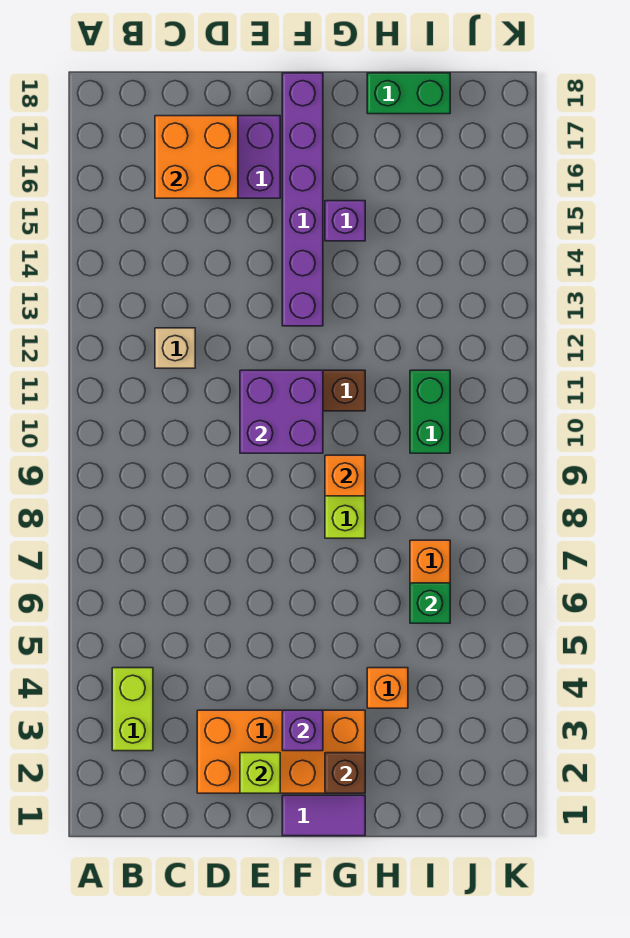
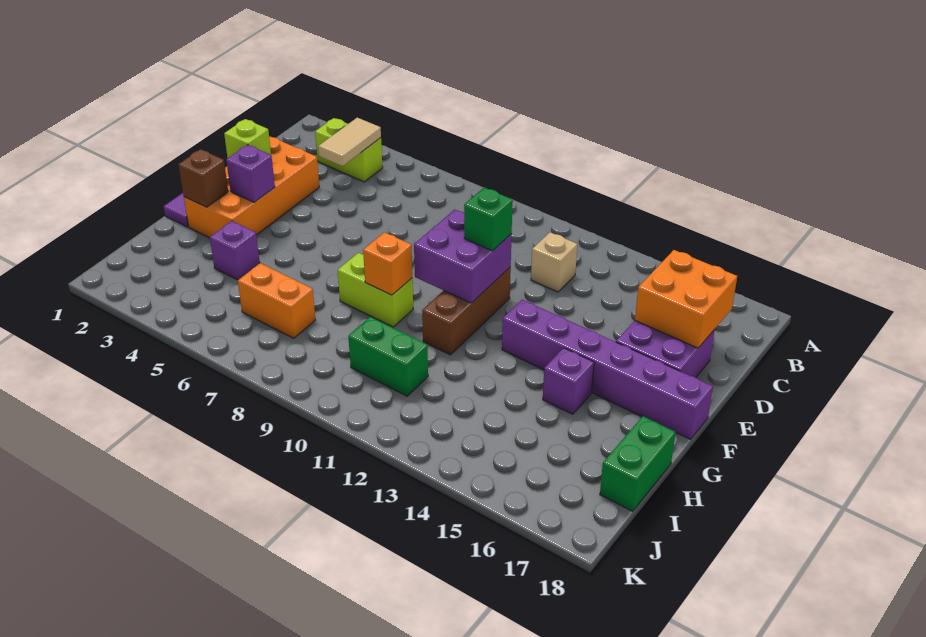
none -> tan tile B4:C4 level 2
orange brick H4 level 1 -> purple brick H4 level 1
green brick I6 level 2 -> green brick E11 level 3

